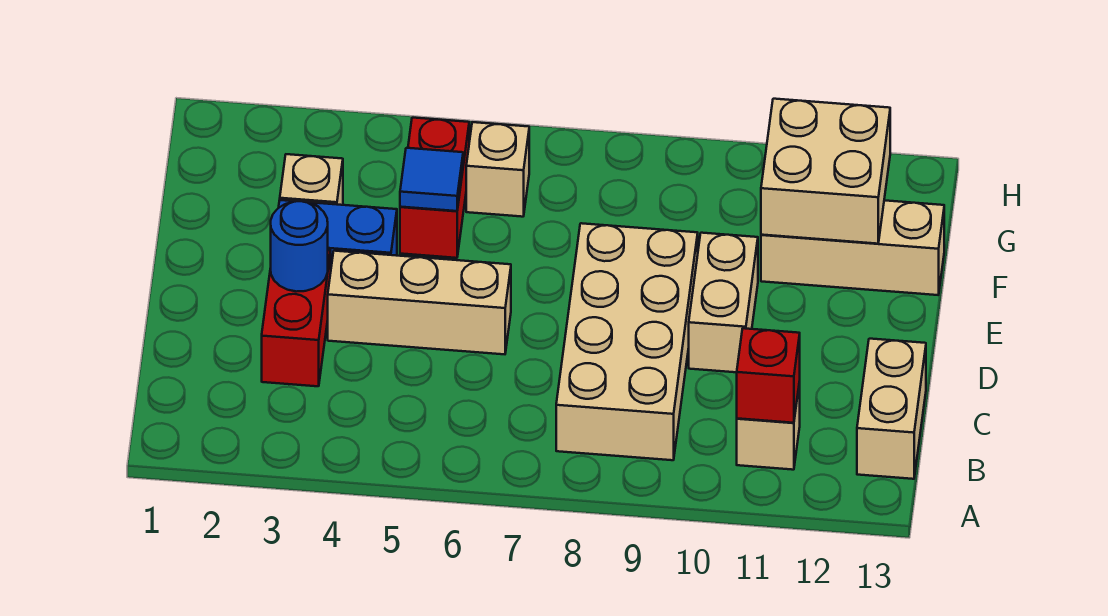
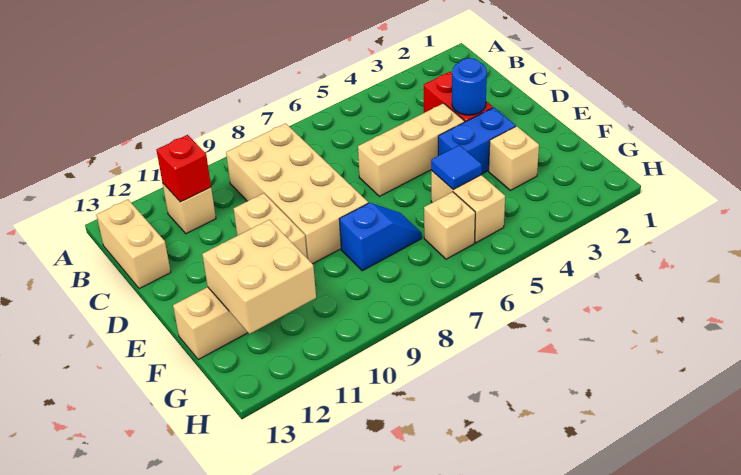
red brick F5:G5 level 1 -> tan brick F5:G5 level 1
none -> blue slope F7:F8 level 1 top 8

